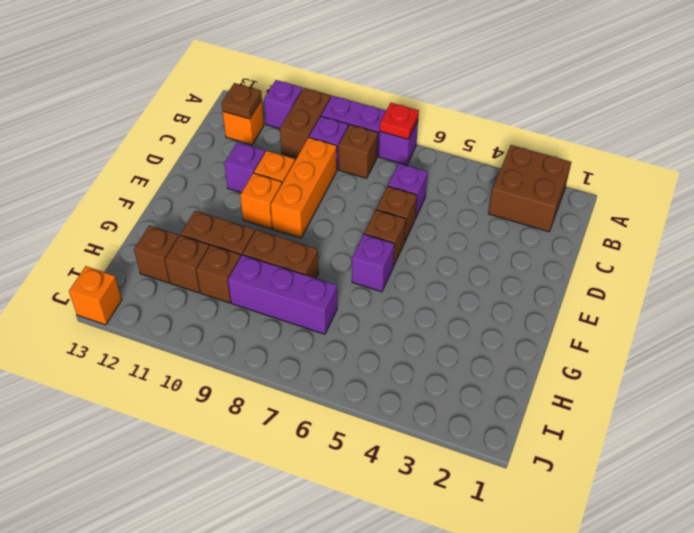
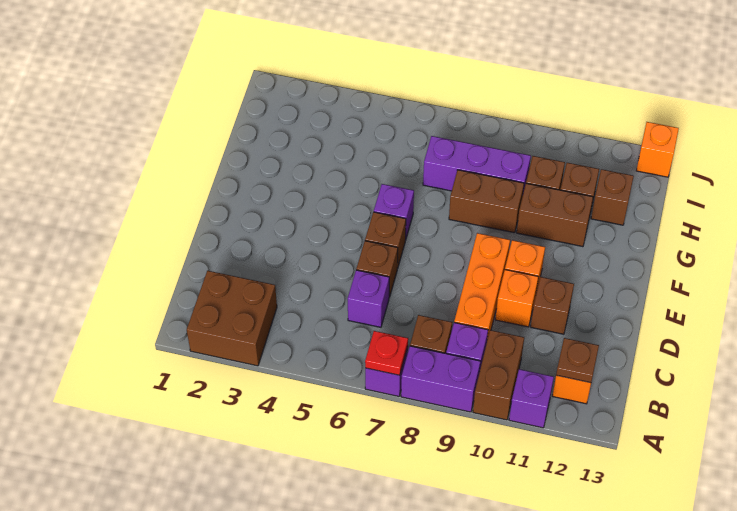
purple brick D11 level 1 -> brown brick D11 level 1

